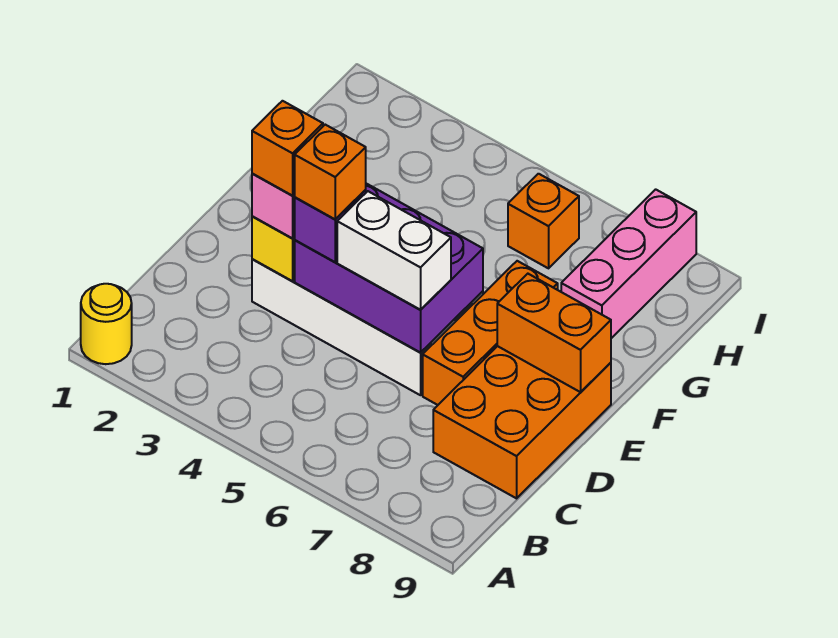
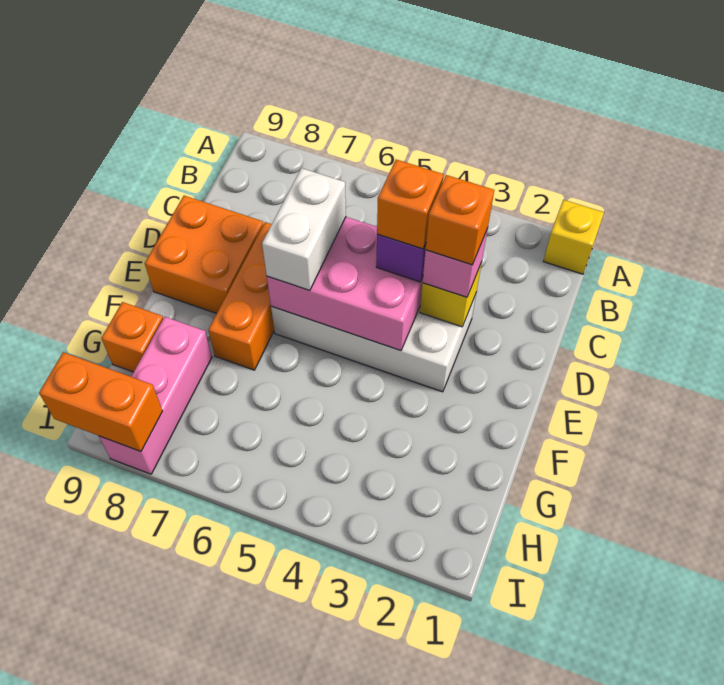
yellow round brick A1 level 1 -> yellow brick A1 level 1
orange brick C8:E9 level 1 -> orange brick D8:E9 level 1
purple brick D4:E6 level 2 -> pink brick D4:E6 level 2
white brick D5:D6 level 3 -> white brick D6:E6 level 3
orange brick E8:E9 level 2 -> orange brick I8:I9 level 2
orange brick H6 level 1 -> orange brick G9 level 1

